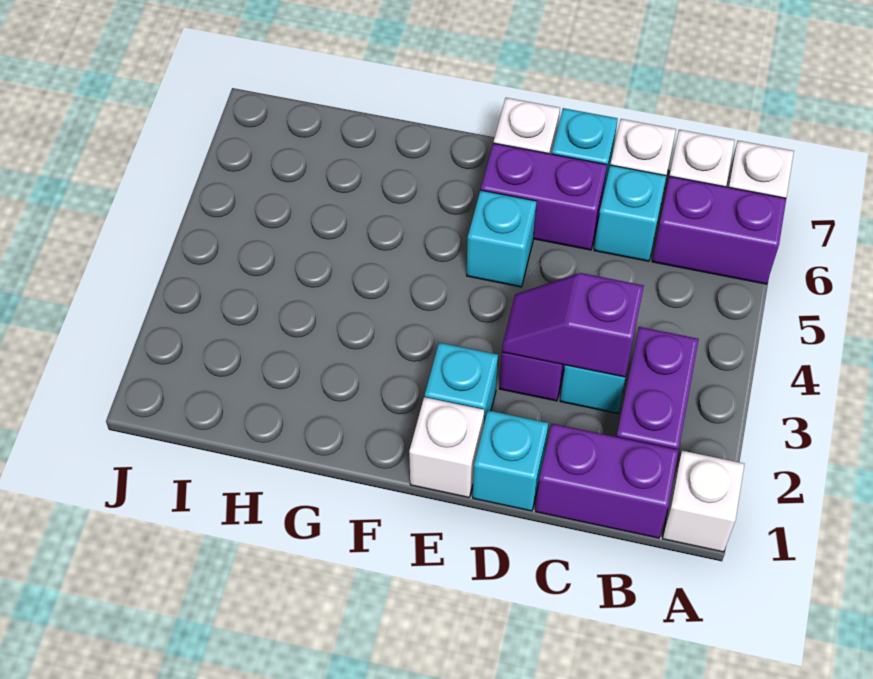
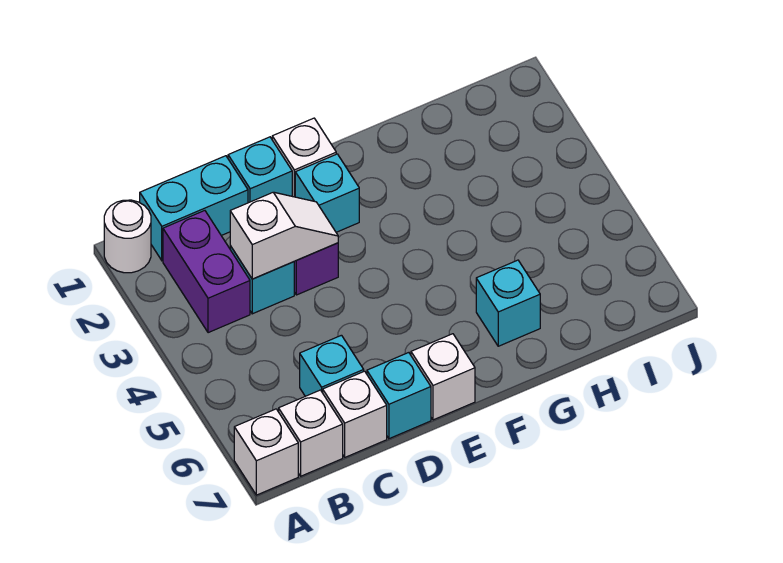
white brick A1 level 1 -> white round brick A1 level 1
purple brick A6:B6 level 1 -> none
purple brick B1:C1 level 1 -> cyan brick B1:C1 level 1
purple slope C3:D3 level 2 top C -> white slope C3:D3 level 2 top C
purple brick D6:E6 level 1 -> none
cyan brick E5 level 1 -> cyan brick G6 level 1

